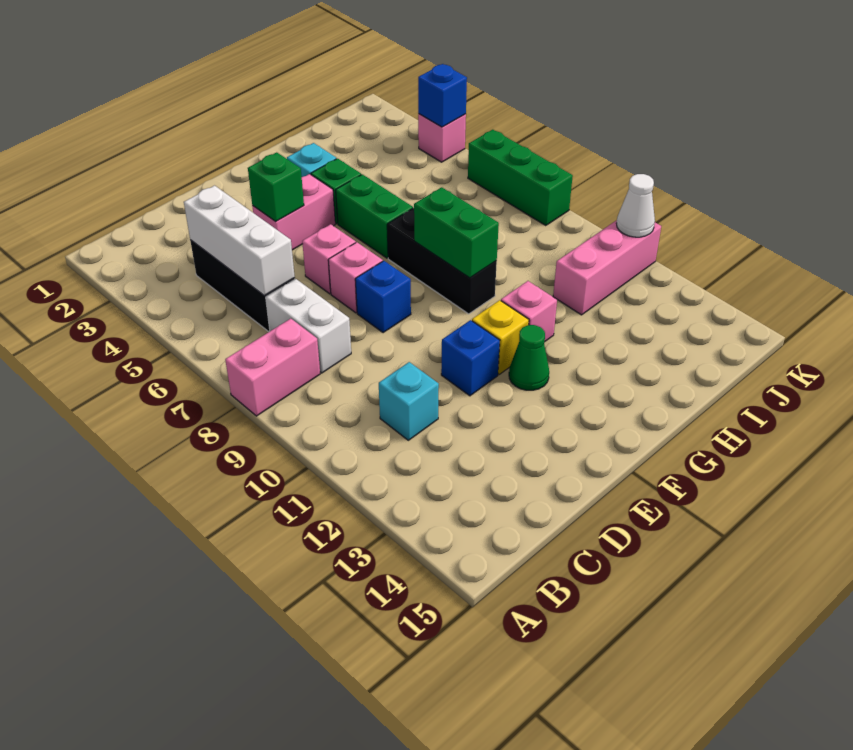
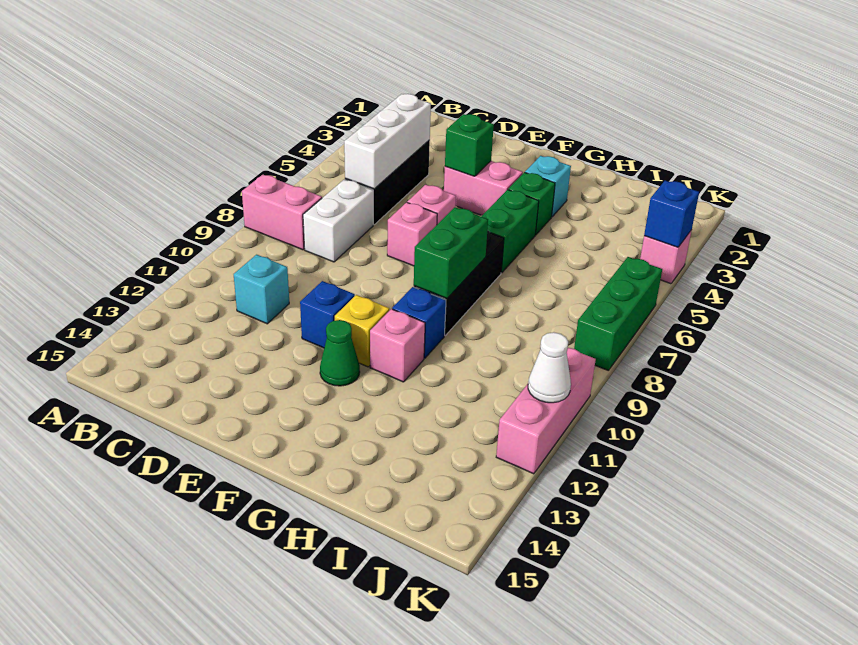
blue brick E8 level 1 -> blue brick G10 level 1
pink brick I11:K11 level 1 -> pink brick K10:K12 level 1

